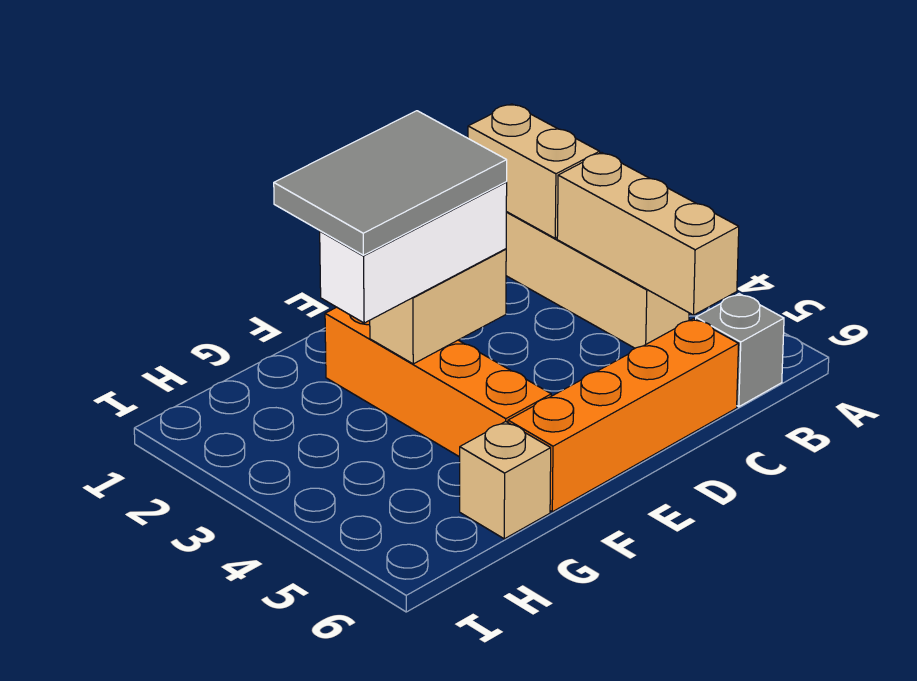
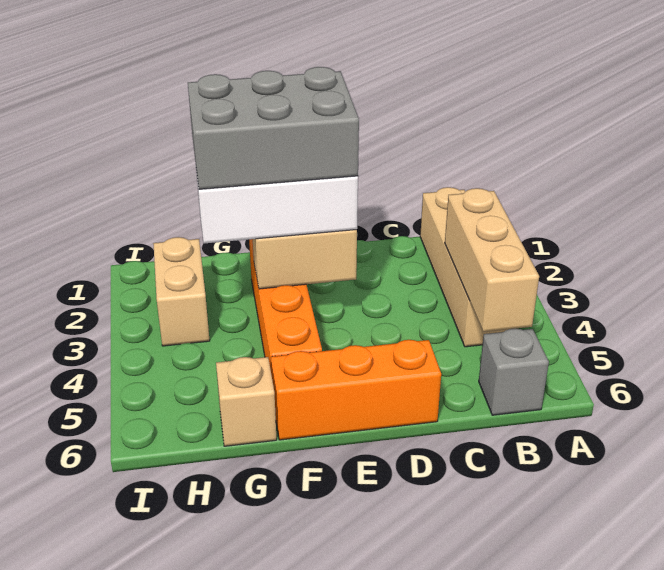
tan brick B1:B2 level 2 -> tan brick H2:H3 level 1
orange brick C6:F6 level 1 -> orange brick D6:F6 level 1
grey tile E2:G3 level 4 -> grey brick E2:G3 level 4

